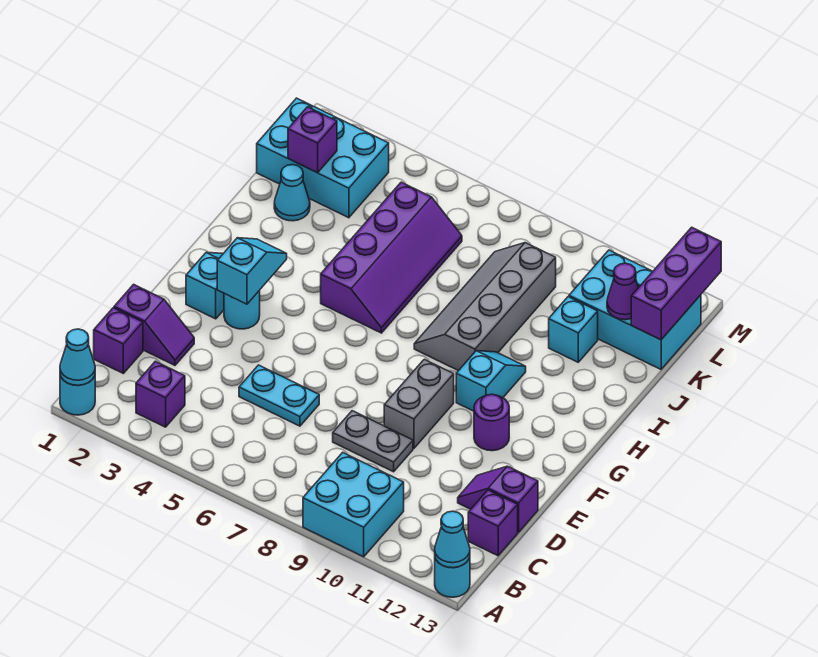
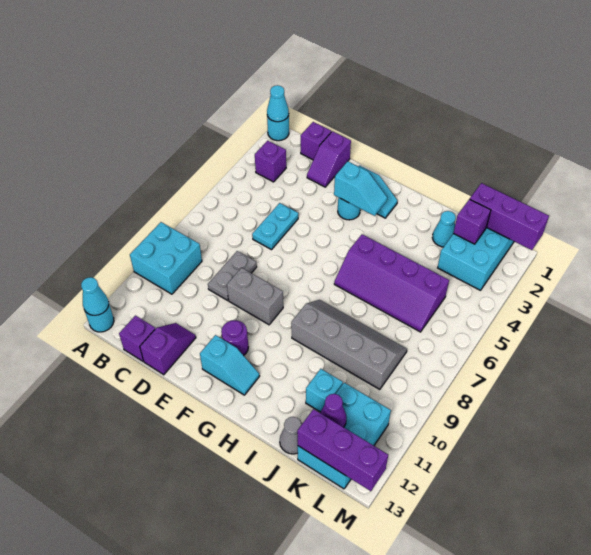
cyan slope G10:H10 level 1 top G -> cyan slope F12:G12 level 1 top F
none -> grey cone J13 level 1
none -> purple brick K1:M1 level 2

